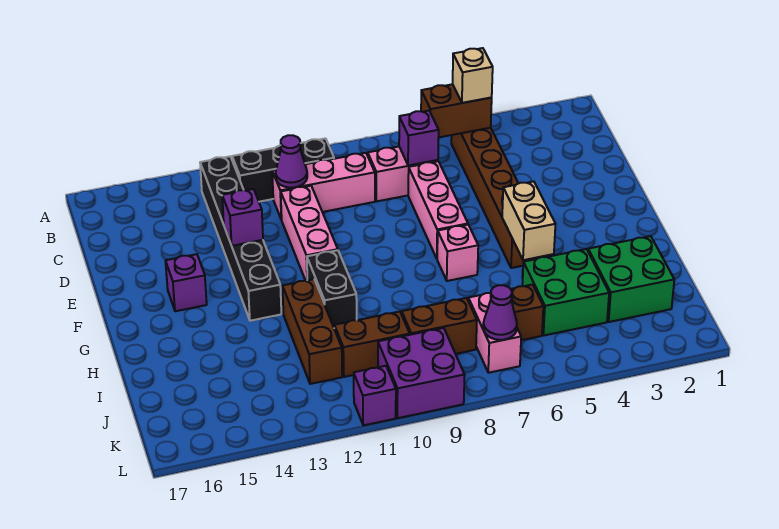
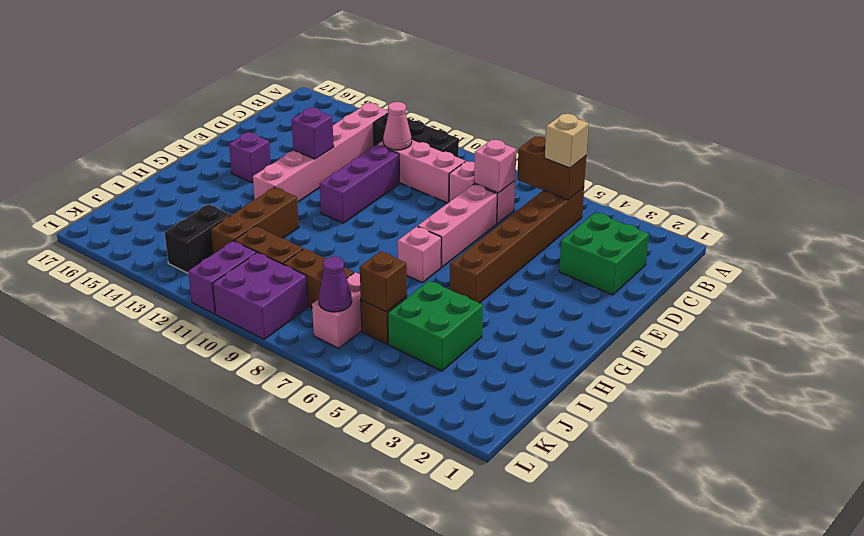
black brick B13:G13 level 1 -> pink brick B13:G13 level 1
purple brick C7 level 2 -> pink brick C7 level 2
purple cone C11 level 2 -> pink cone C11 level 2
pink brick D11:F11 level 1 -> purple brick D11:F11 level 1
tan brick G5:H5 level 2 -> none
black brick G11:H11 level 1 -> black brick J13:K13 level 1
green brick I2:J3 level 1 -> green brick C2:D3 level 1
none -> brown brick J6 level 2
purple brick L11 level 1 -> purple brick K11:L11 level 1

